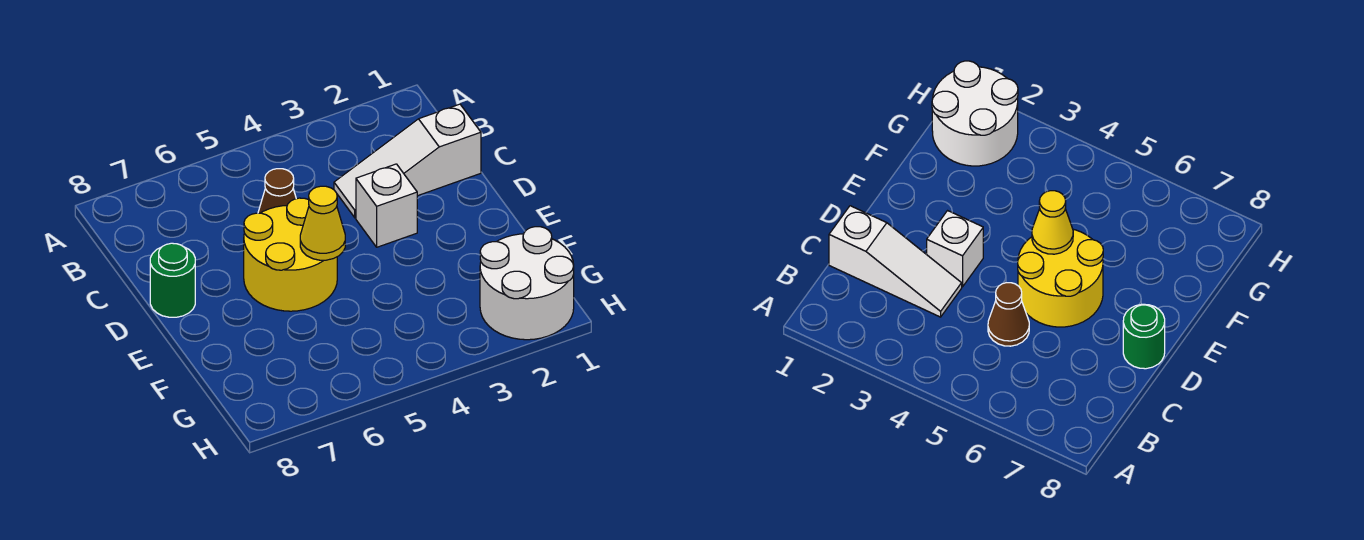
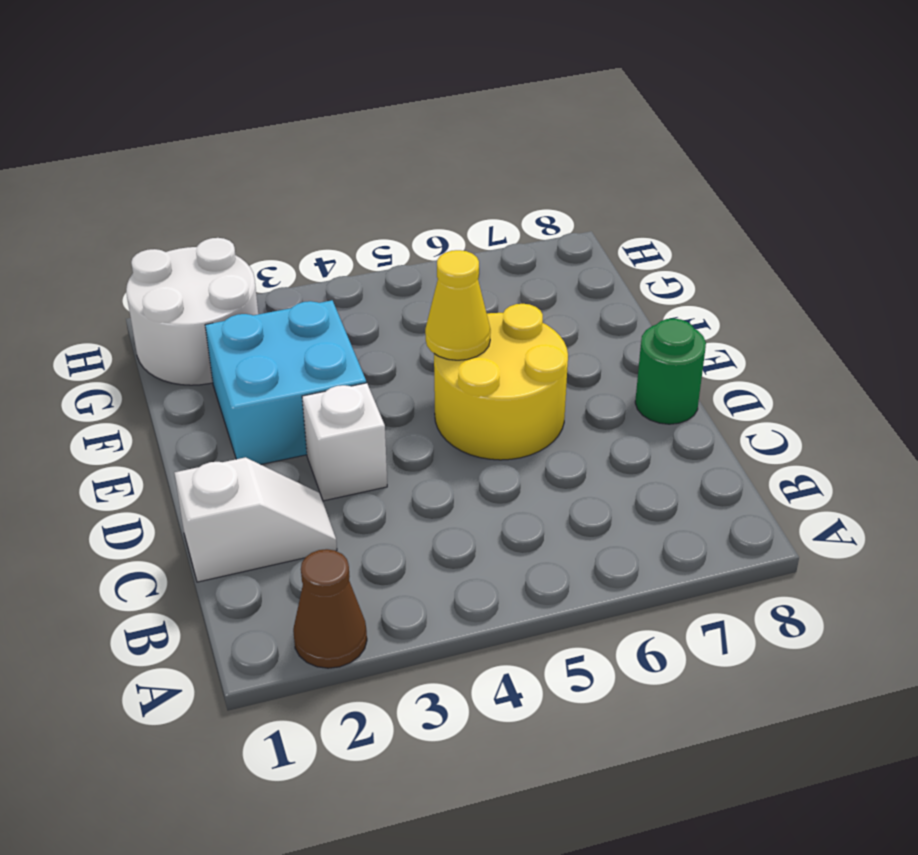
white slope C1:C3 level 1 top 1 -> white slope C1:C2 level 1 top 1
brown cone C5 level 1 -> brown cone A2 level 1
none -> cyan brick E2:F3 level 1

